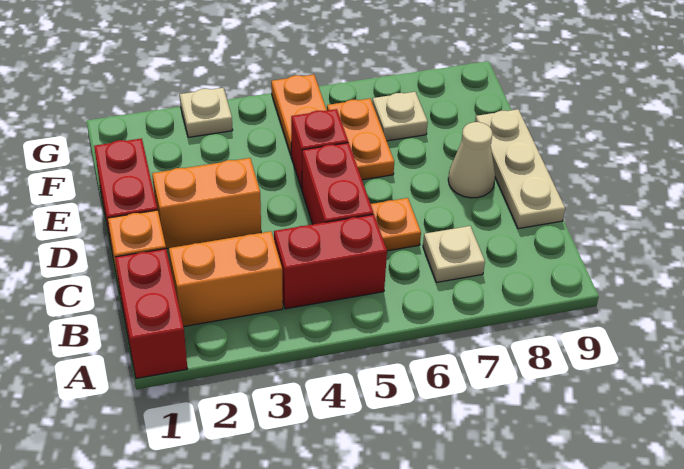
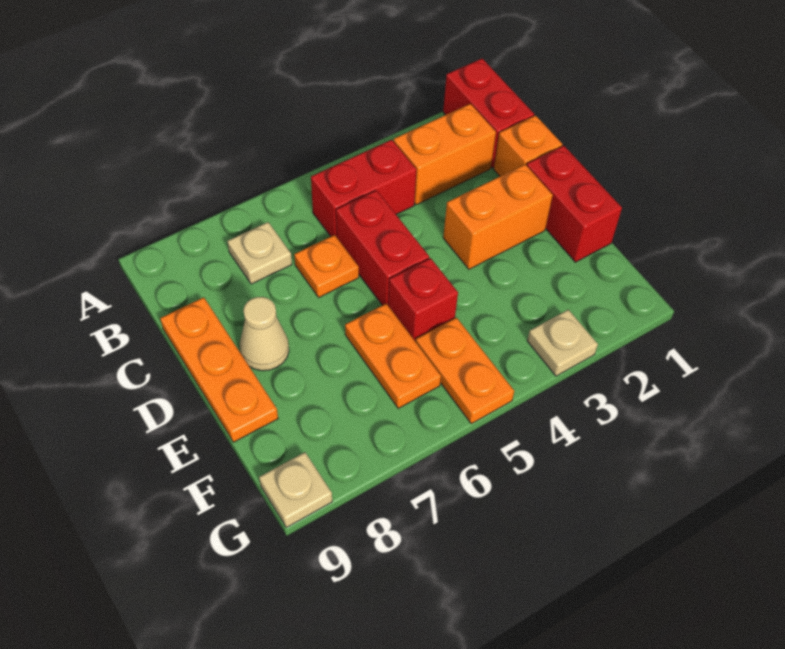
tan plate C9:E9 level 1 -> orange plate C9:E9 level 1
tan plate F7 level 1 -> tan plate G9 level 1

